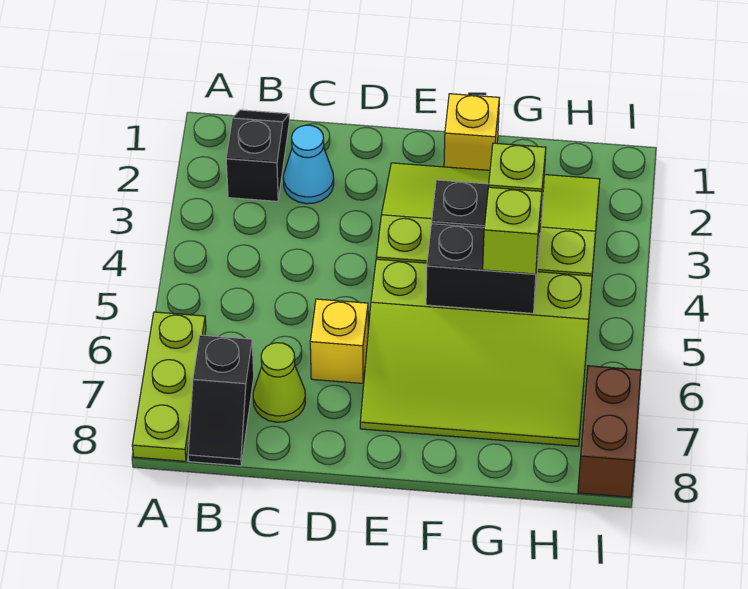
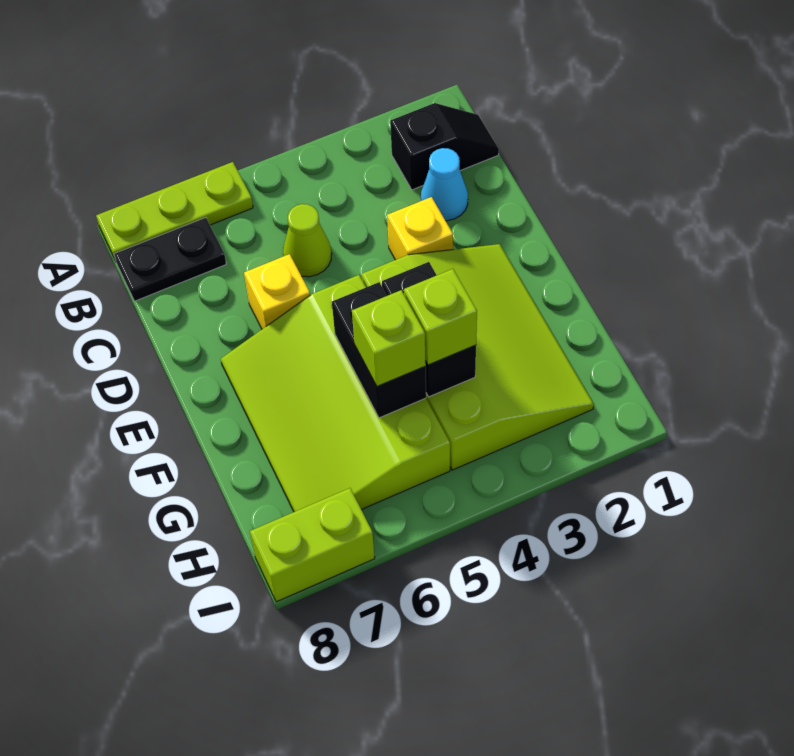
black slope B7:B8 level 1 top 7 -> black plate B7:B8 level 1
lime cone C7 level 1 -> lime cone C5 level 1
yellow brick F1 level 1 -> yellow brick D3 level 1
brown brick I7:I8 level 1 -> lime brick I7:I8 level 1

